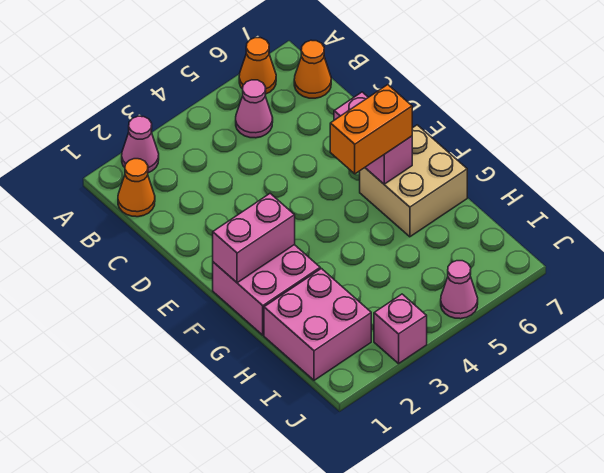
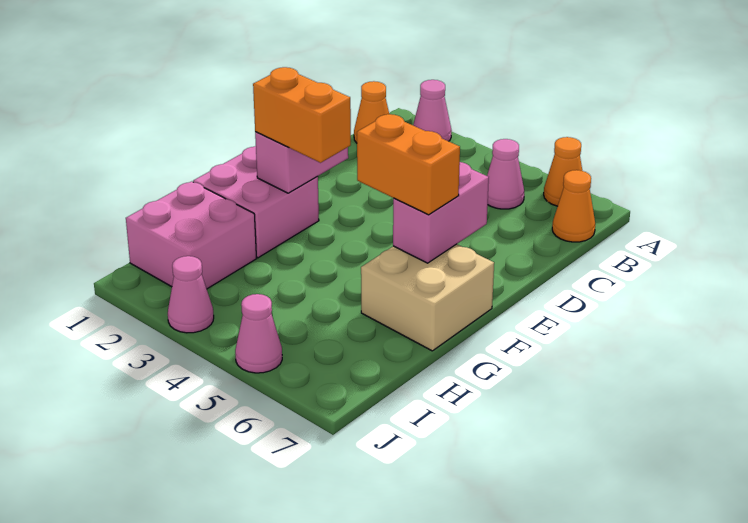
pink brick F1:F2 level 2 -> pink brick E2:F2 level 2
none -> orange brick F2:F3 level 3
pink brick J3 level 1 -> pink cone J3 level 1

